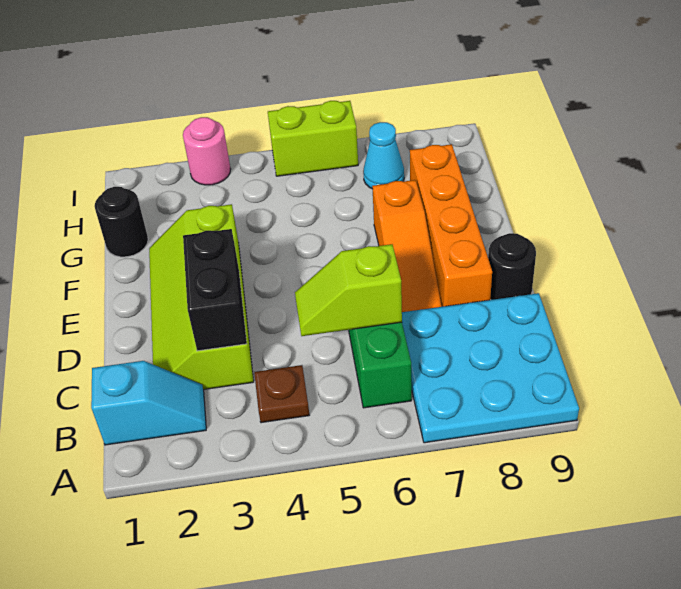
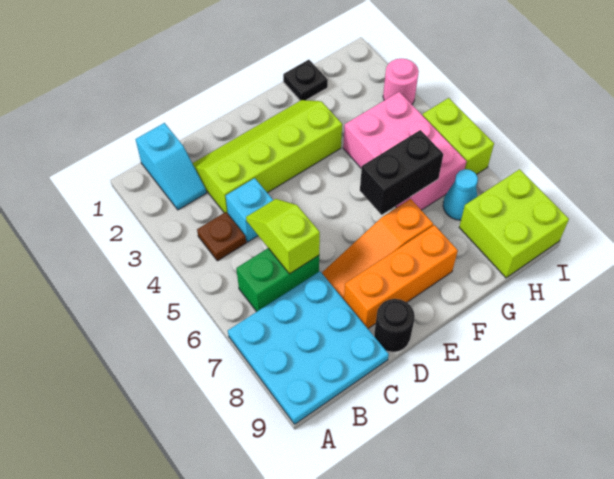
black brick C3:D3 level 2 -> black brick F6:G6 level 2
none -> cyan brick C4 level 1
orange brick D8:G8 level 1 -> orange brick D8:F8 level 1
black round brick G1 level 1 -> black plate G1 level 1
none -> pink brick G4:H6 level 1
none -> lime brick H8:I9 level 1

